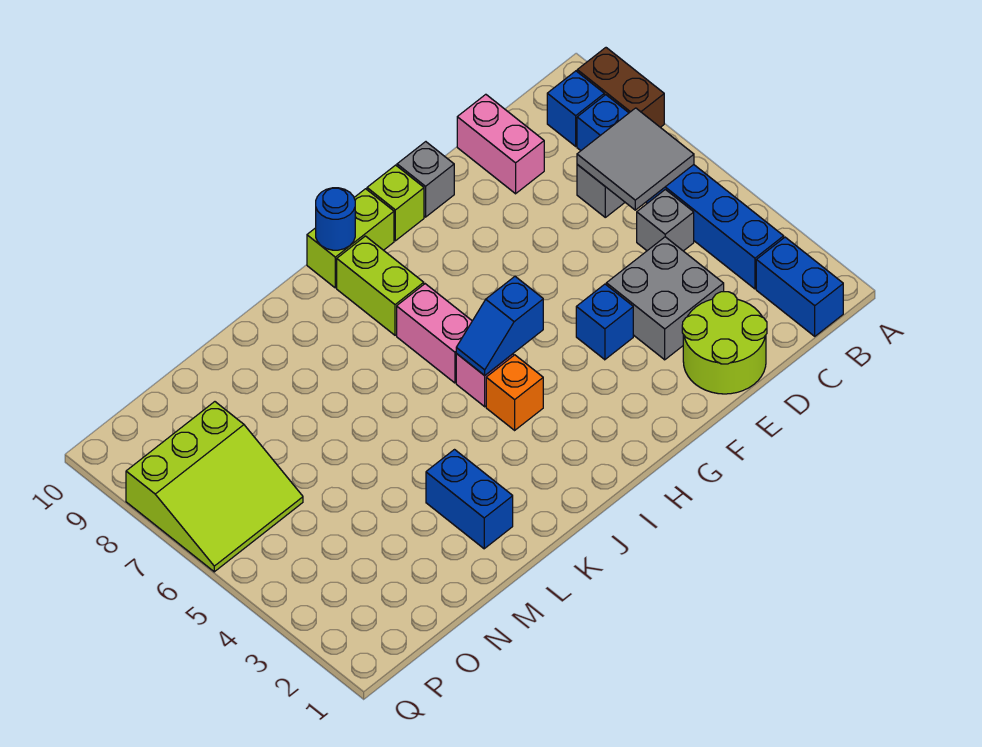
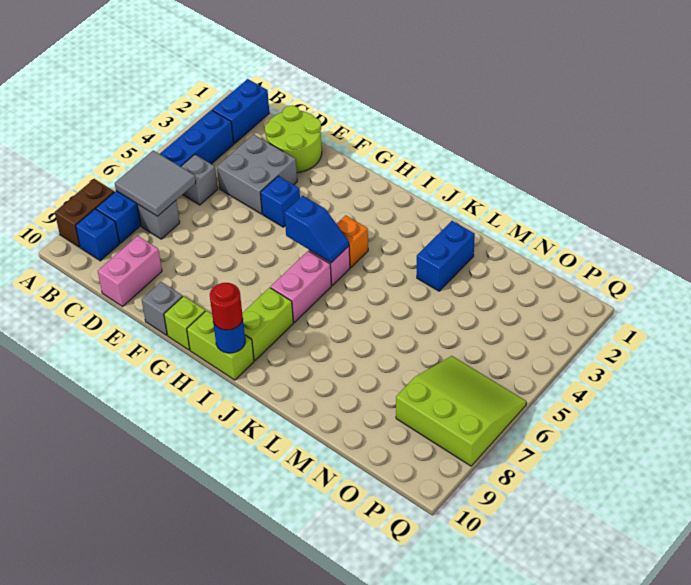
none -> red round brick I10 level 3

